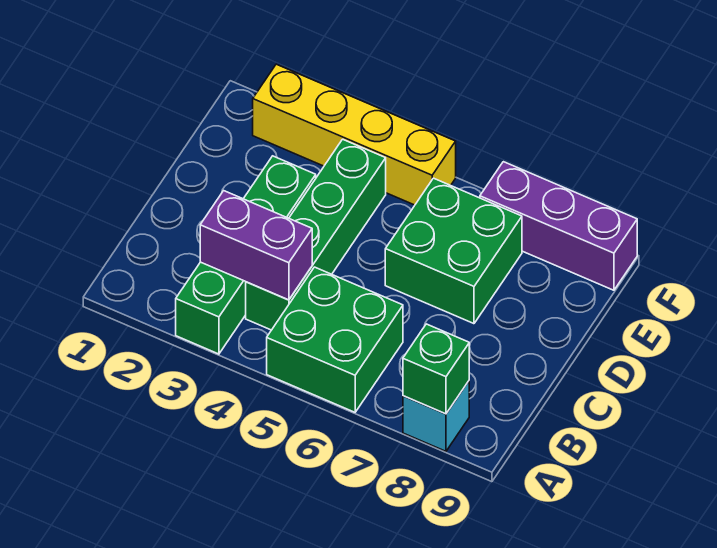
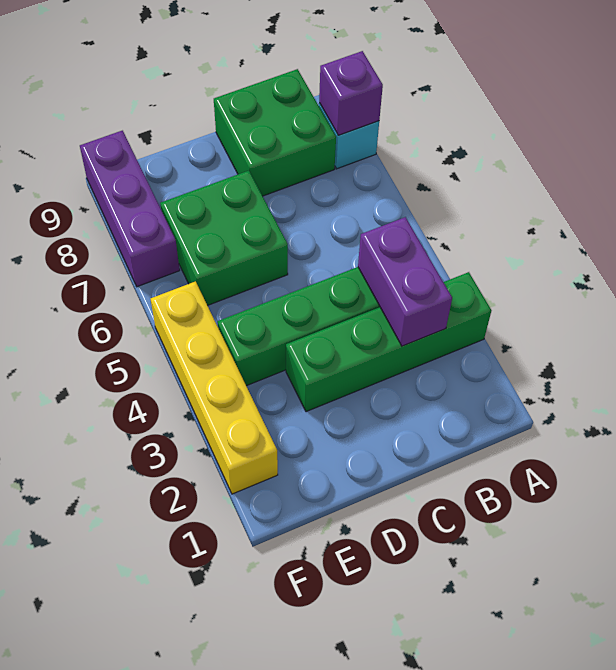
green brick A5:B6 level 1 -> green brick B8:C9 level 1
green brick A8 level 2 -> purple brick A8 level 2

